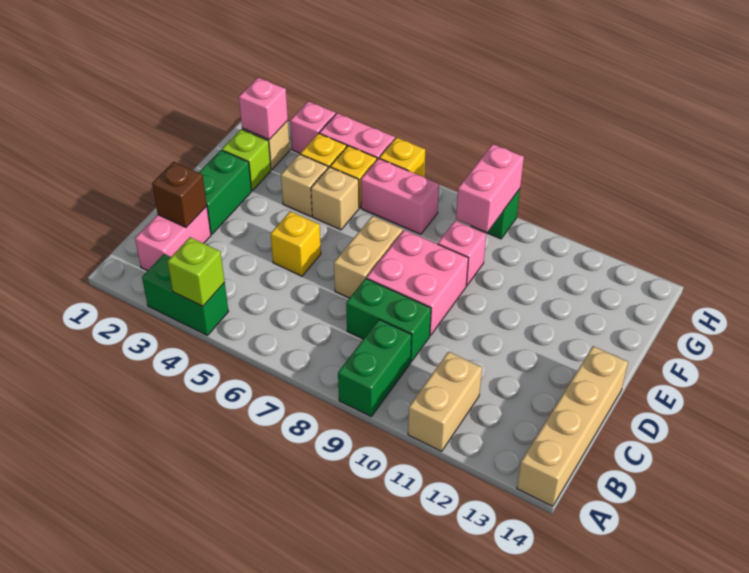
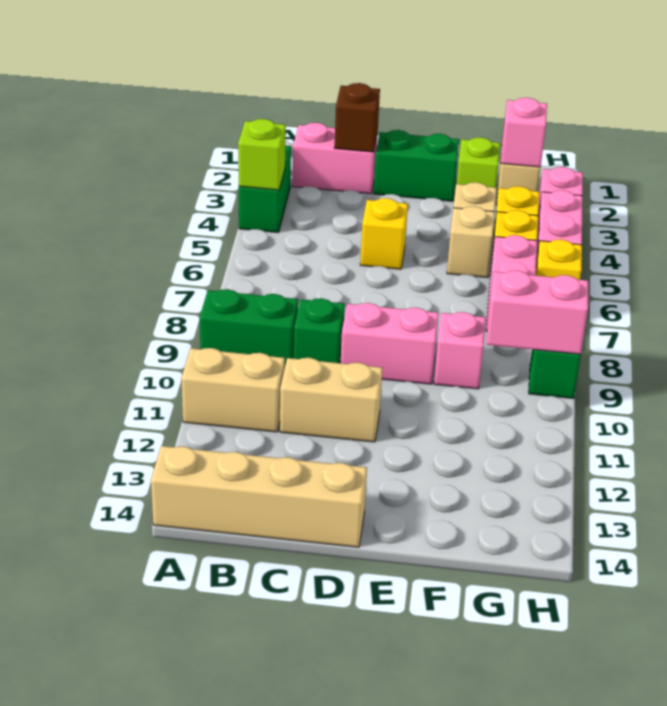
green brick C8:C9 level 1 -> green brick C9 level 1
tan brick D7:E7 level 1 -> tan brick C11:D11 level 1
pink brick D8:E9 level 1 -> pink brick D9:E9 level 1

